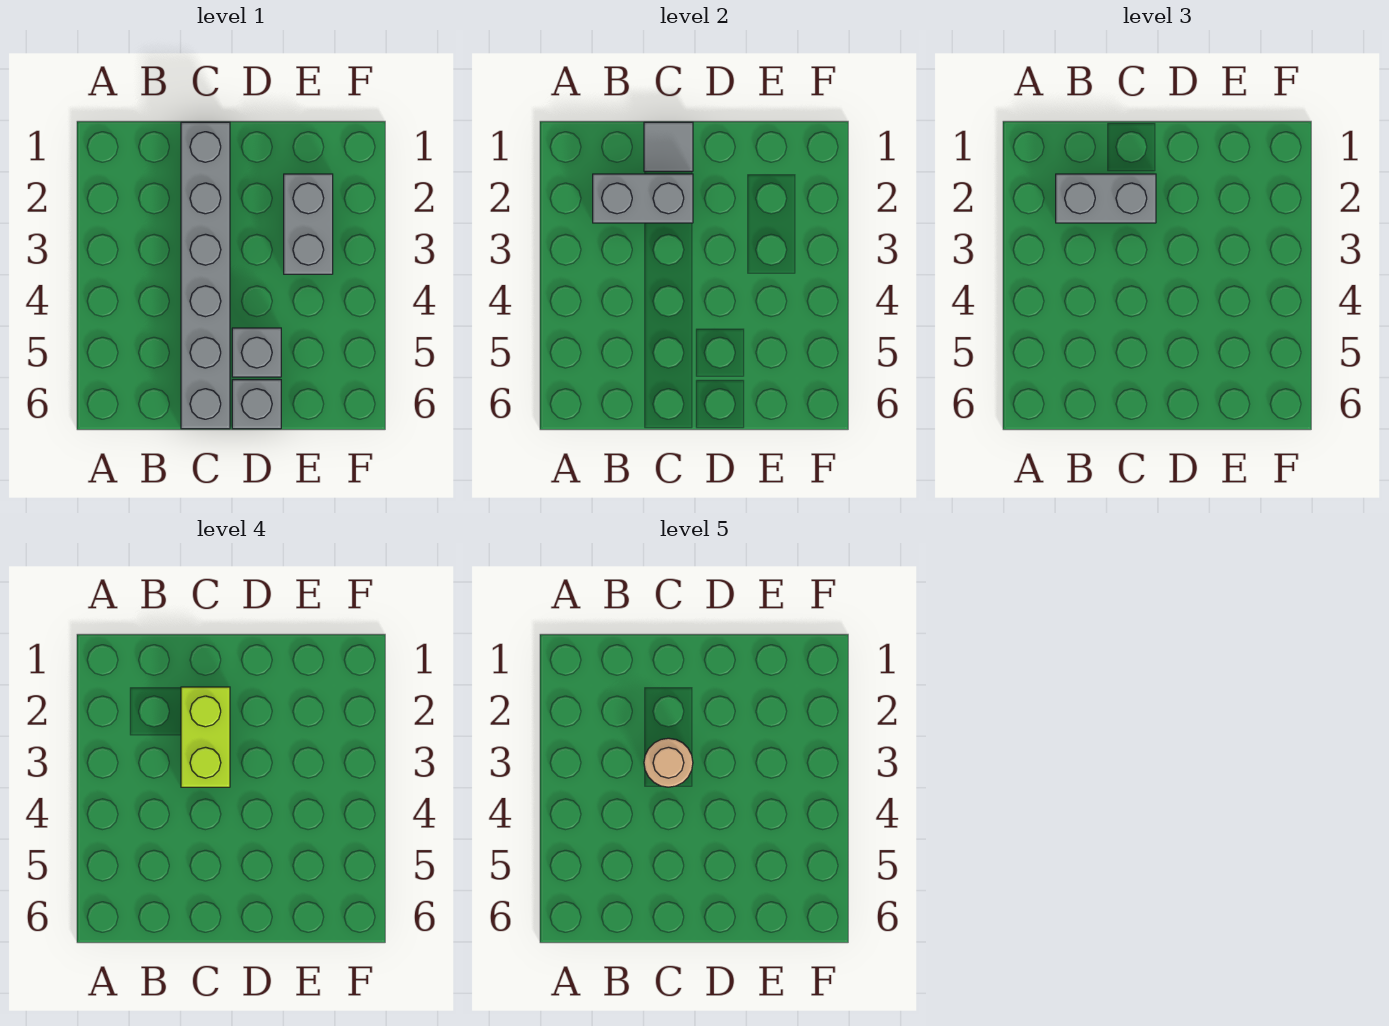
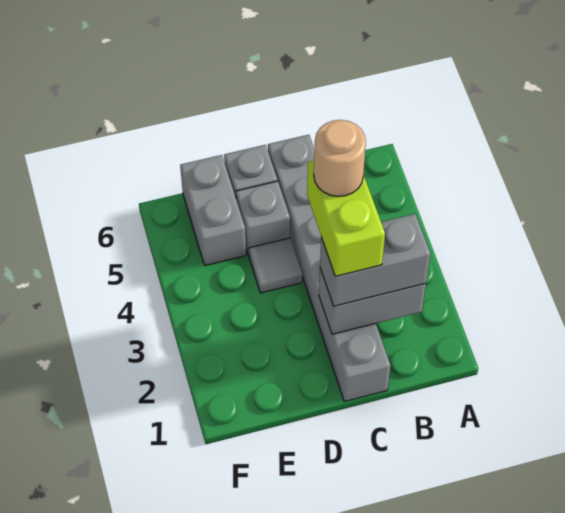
grey tile C1 level 2 -> grey tile D4 level 1
grey brick E2:E3 level 1 -> grey brick E5:E6 level 1

